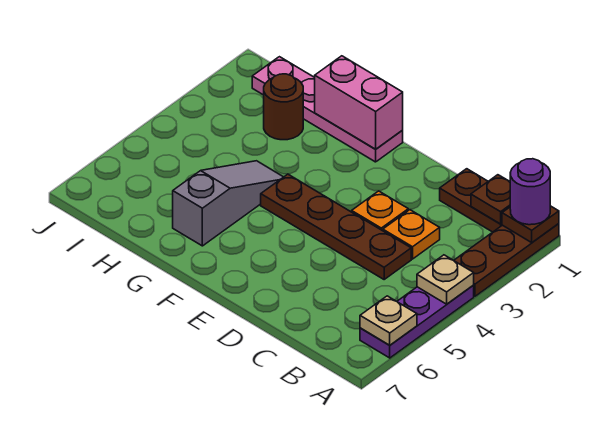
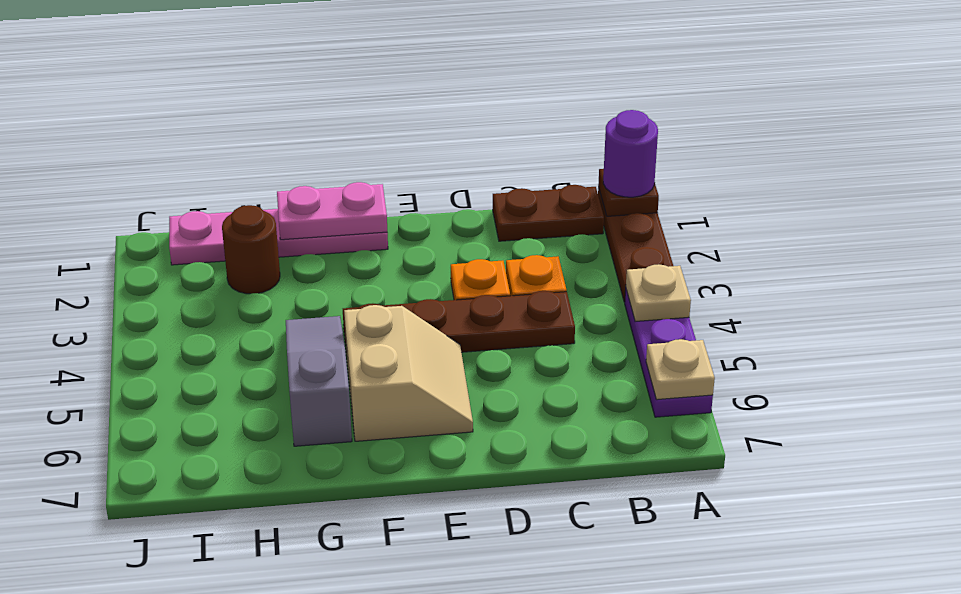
brown plate B1 level 2 -> none
none -> tan slope E5:F6 level 1 top F
pink brick F1:G1 level 2 -> pink plate F1:G1 level 2

